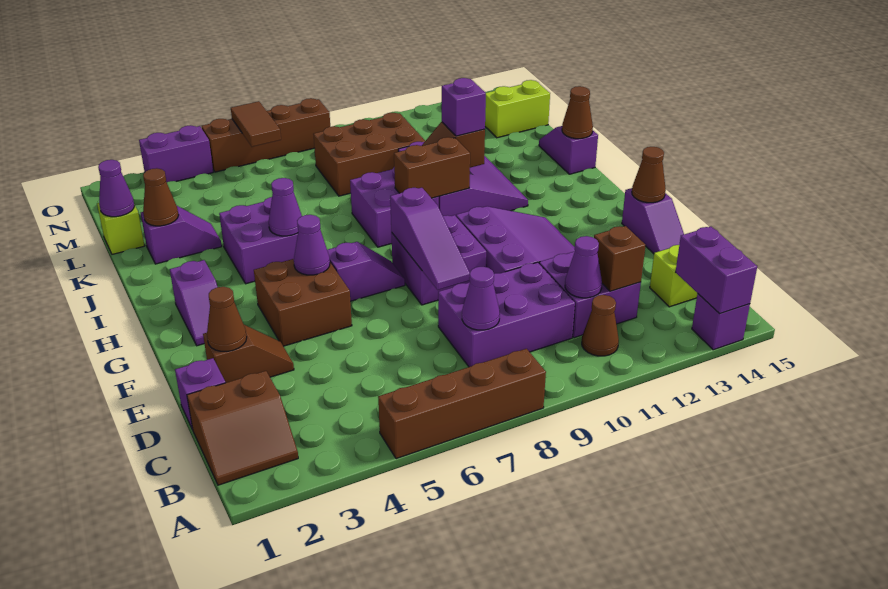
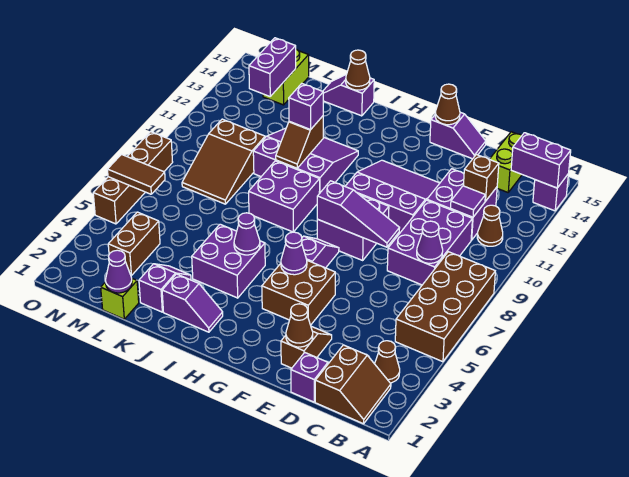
brown brick A5:A8 level 1 -> brown brick A5:B8 level 1
purple cone C11 level 2 -> purple tile C11 level 2
purple slope G2:H2 level 1 top H -> purple slope I2:J2 level 1 top J
brown brick I9:I10 level 2 -> brown brick M3:M4 level 1
brown cone K2 level 2 -> brown cone B3 level 1
brown brick L8:M10 level 1 -> brown slope L8:M10 level 1 top 10
purple brick O3:O4 level 1 -> purple brick M13:M14 level 2

